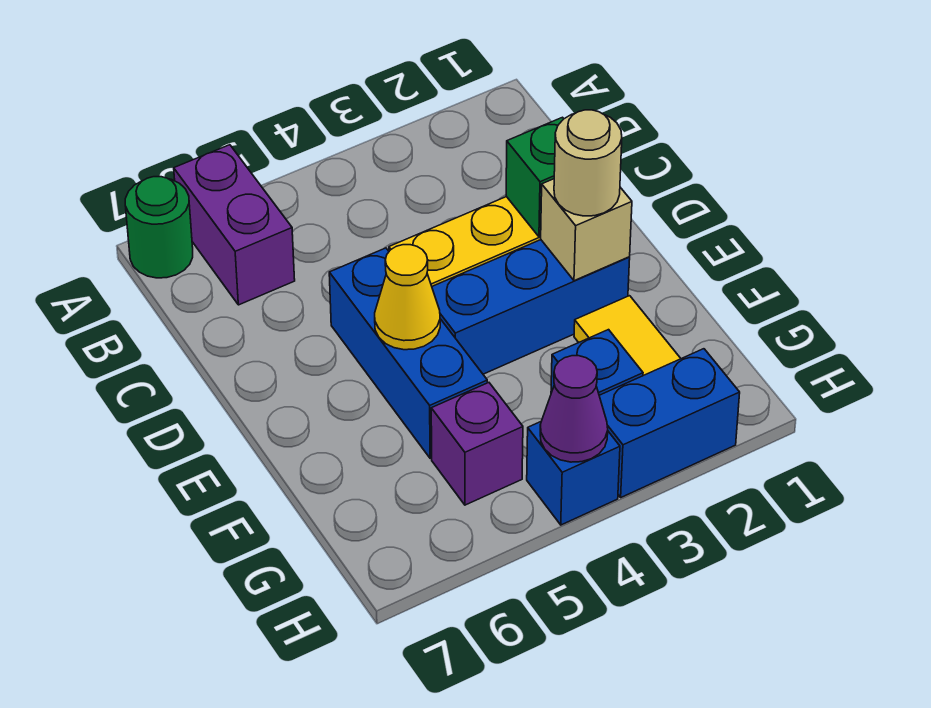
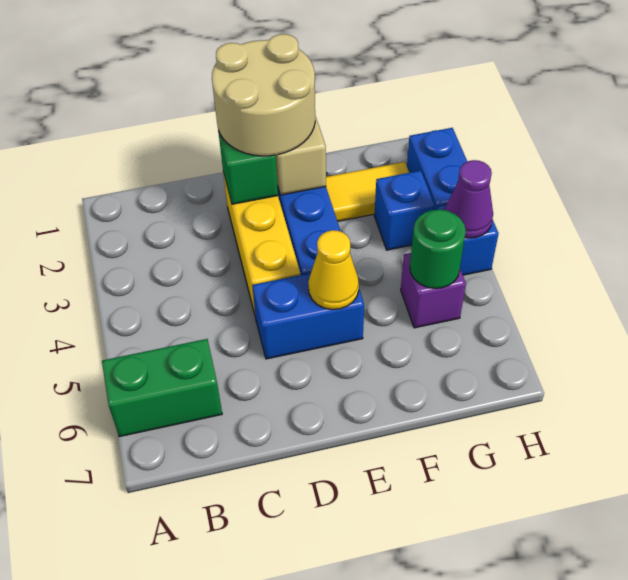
purple brick A6:B6 level 1 -> green brick A6:B6 level 1
green round brick A7 level 1 -> green round brick G5 level 2
blue brick D5:F5 level 1 -> blue brick D5:E5 level 1
tan round brick E2 level 3 -> tan round brick D1:E2 level 3

